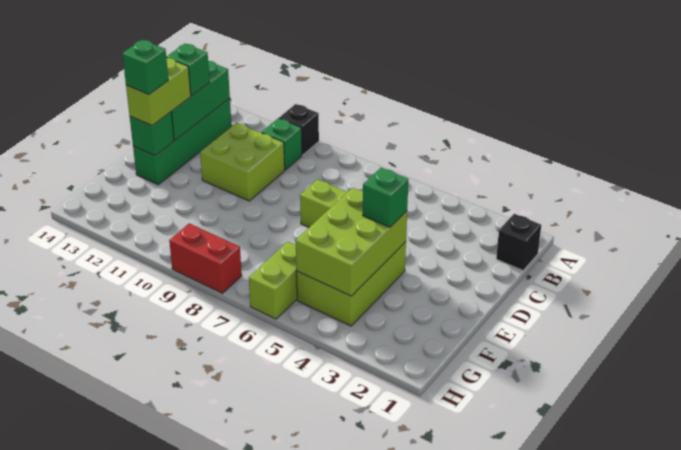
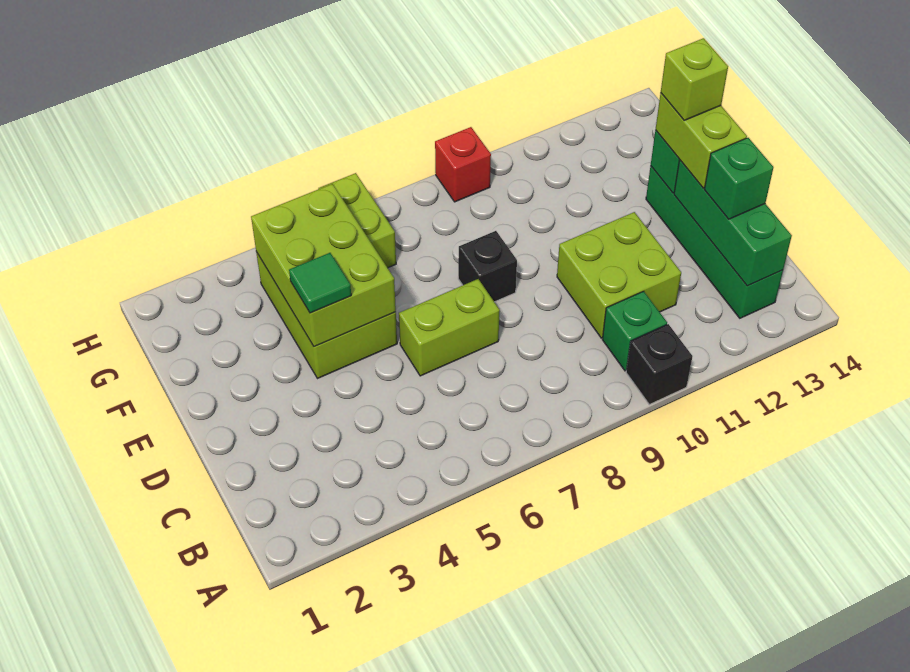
black brick B1 level 1 -> black brick E8 level 1
green brick E4 level 3 -> green tile E4 level 3
green brick E13 level 4 -> lime brick E13 level 4
red brick H8:H9 level 1 -> red brick H9 level 1

